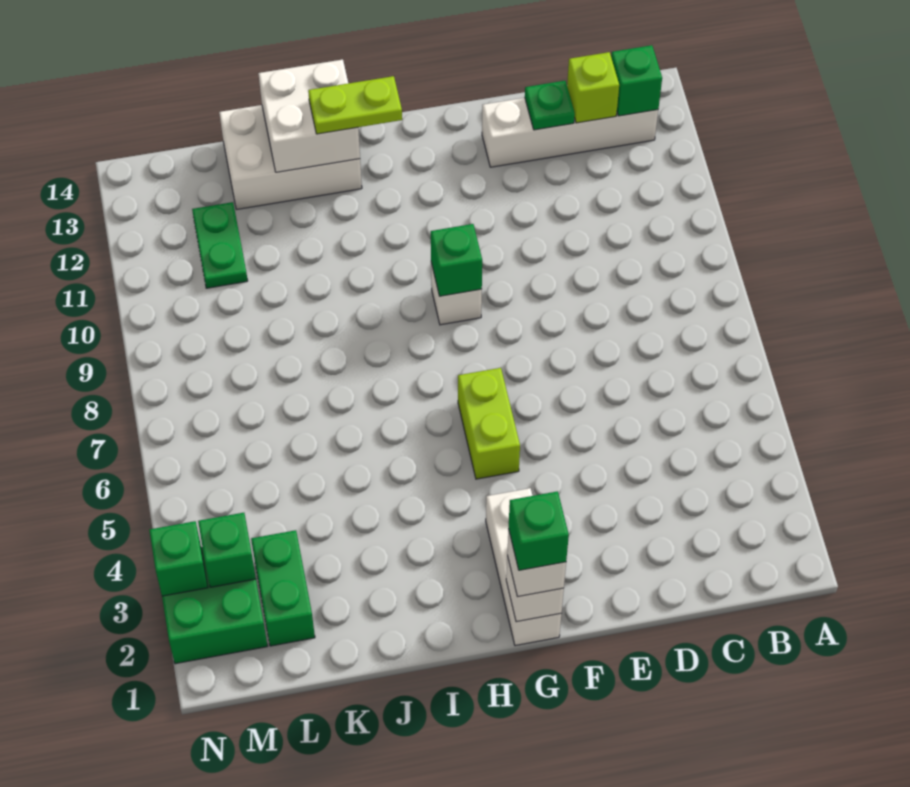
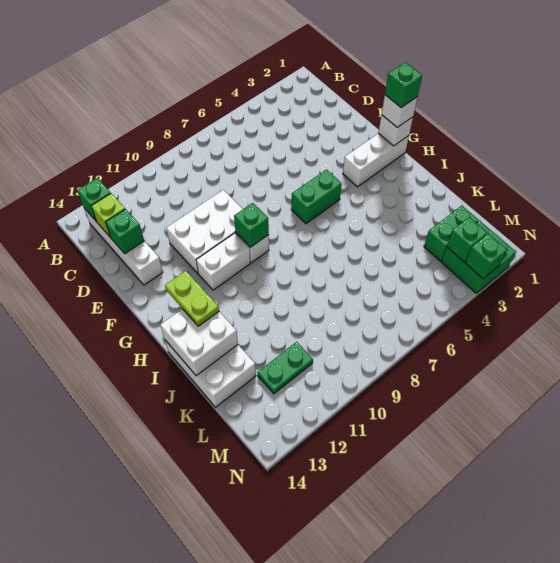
green plate D13 level 2 -> green brick D13 level 2
none -> white brick E9:F11 level 1
lime brick G5:G6 level 1 -> green brick G5:G6 level 1
none -> white brick G10:G11 level 1

